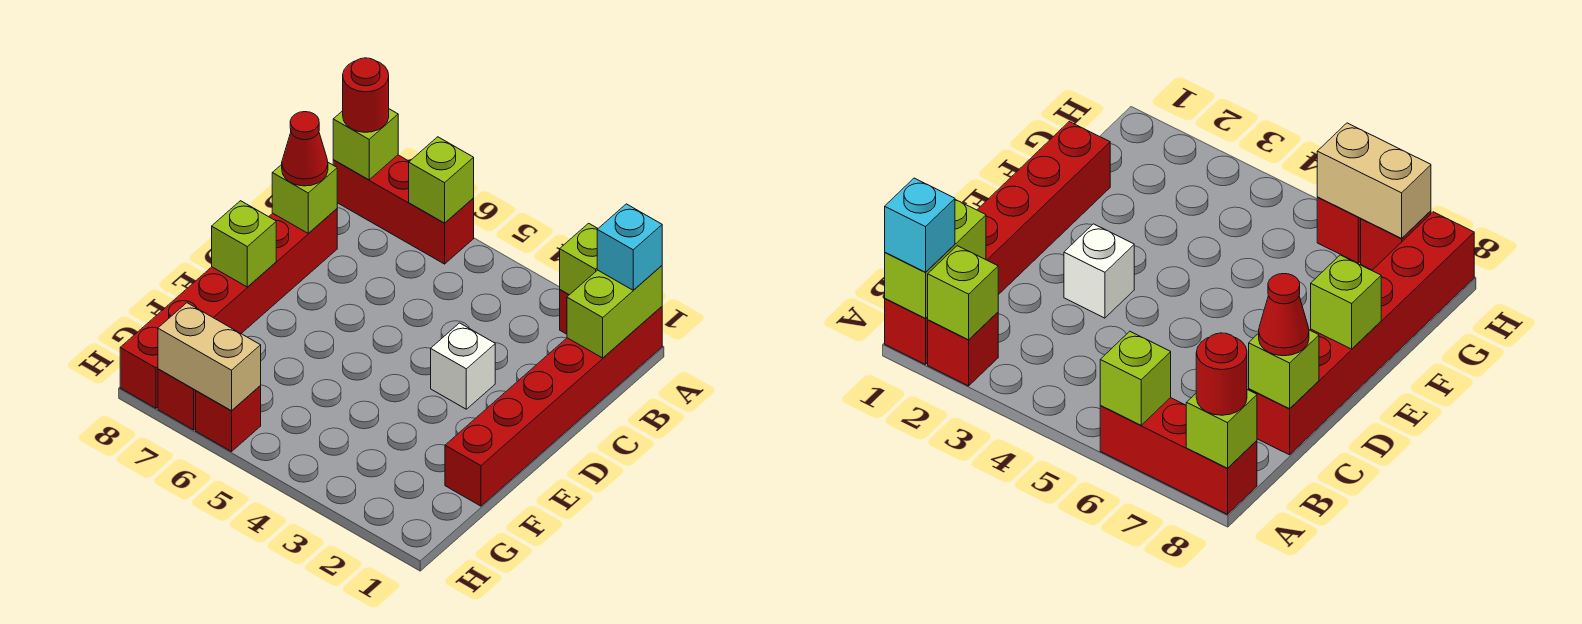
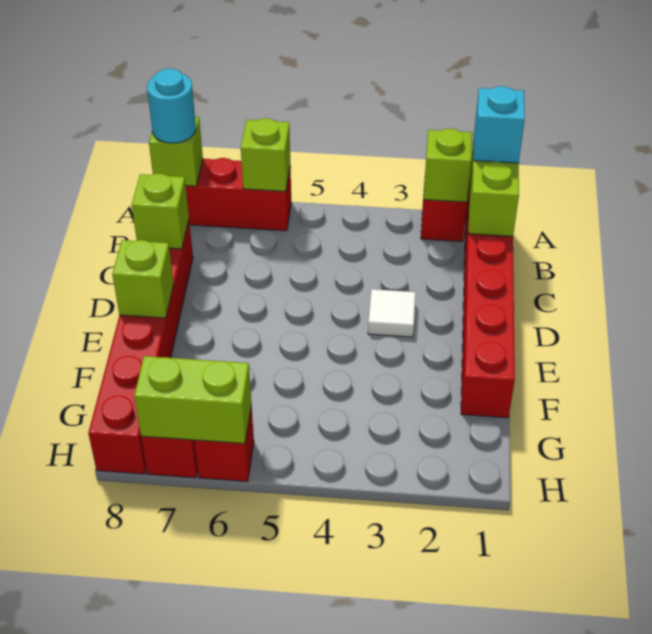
red round brick A8 level 3 -> cyan round brick A8 level 3
red cone C8 level 3 -> none
white brick D3 level 1 -> white tile D3 level 1
tan brick H6:H7 level 2 -> lime brick H6:H7 level 2

